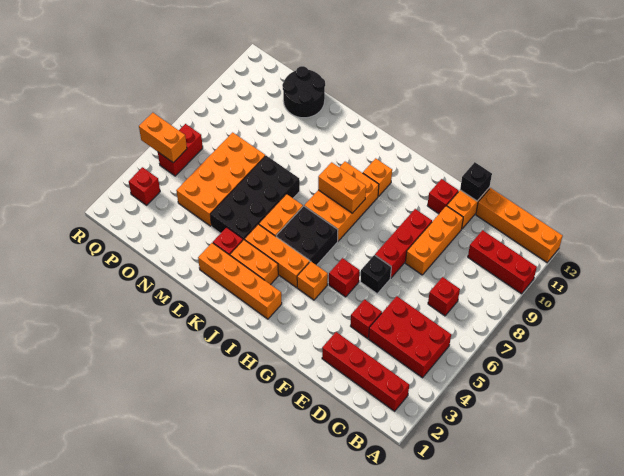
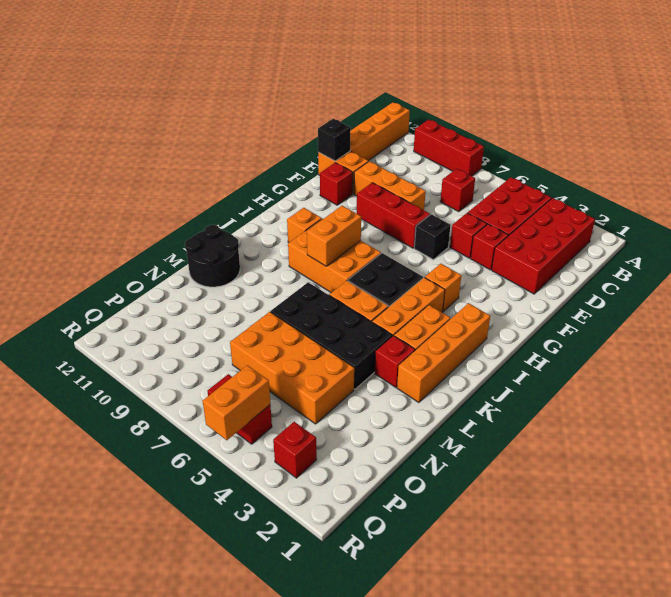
red brick A10:C10 level 1 -> red brick A8:A10 level 1
red brick B2:E2 level 1 -> red brick B2:E3 level 1
red brick G5 level 1 -> red brick E5 level 1
black round brick N11:O12 level 1 -> black round brick L11:M12 level 1

